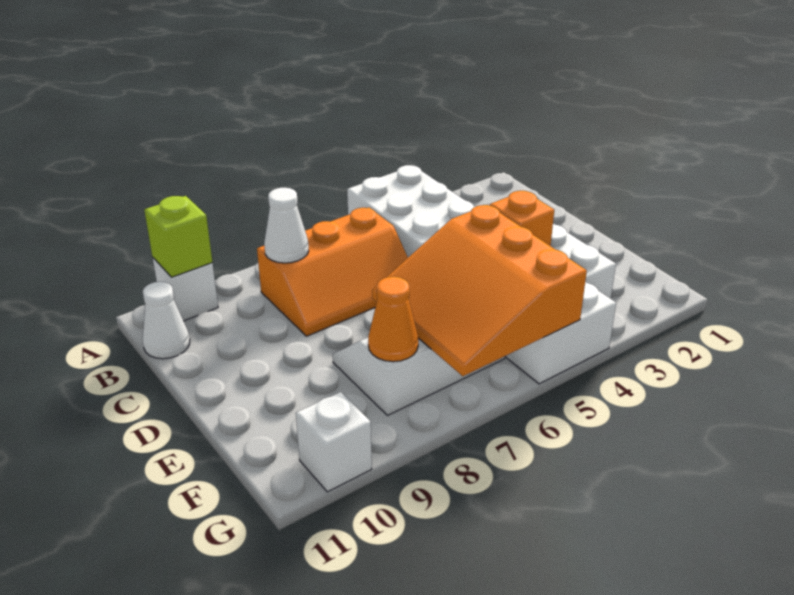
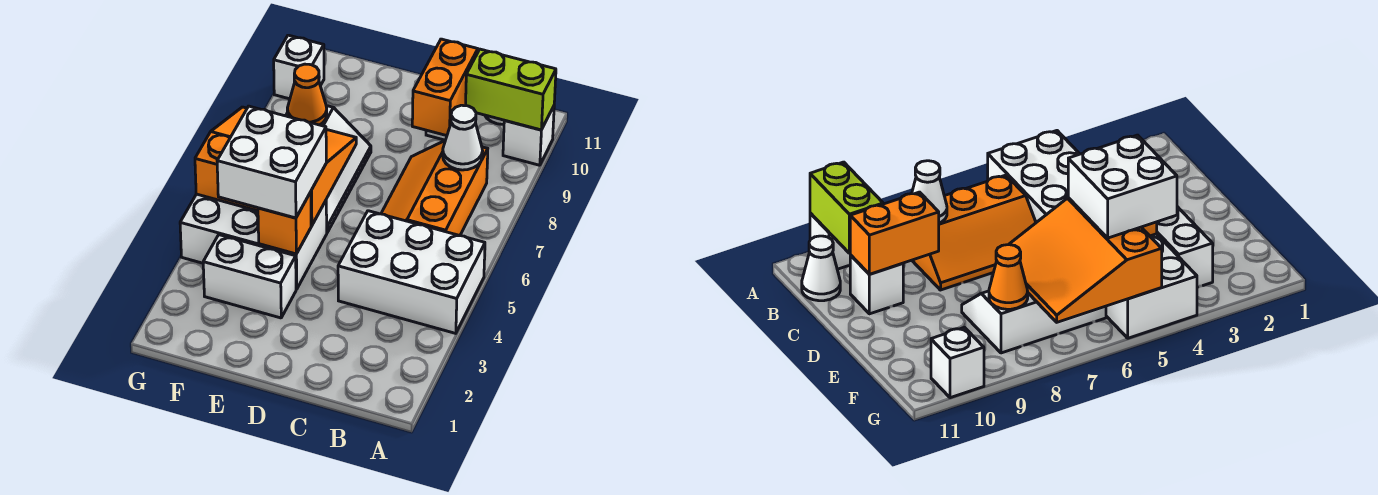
lime brick A10 level 2 -> lime brick A10:B10 level 2
none -> orange brick C9:C10 level 2
none -> white brick C10 level 1
none -> white brick E4:F5 level 3

